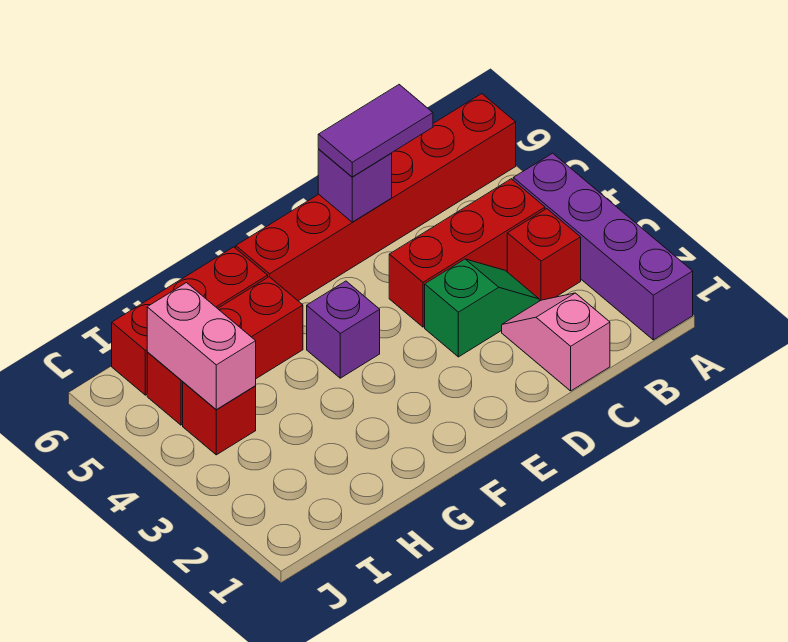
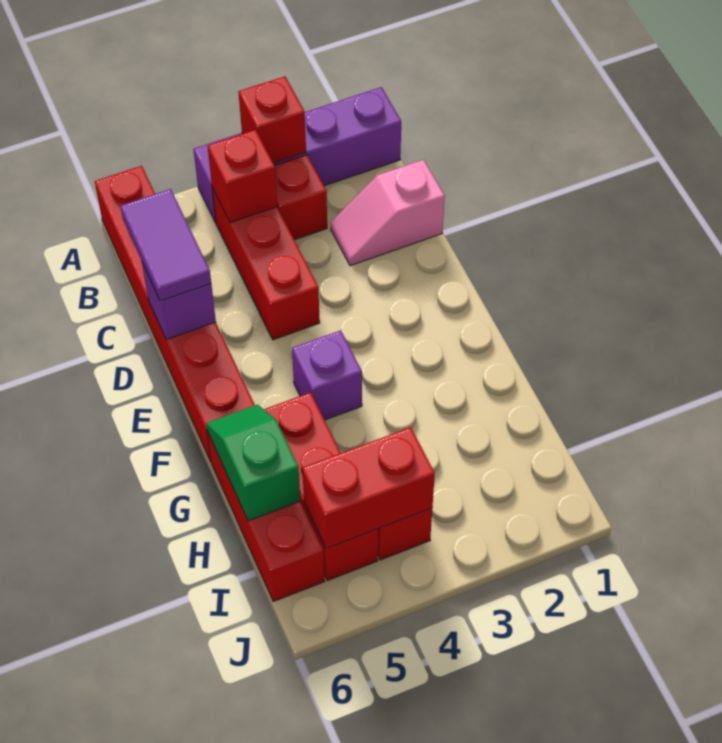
none -> red brick A3 level 2
none -> red brick B4 level 2
green slope C3:D3 level 1 top D -> green slope G6:H6 level 2 top H
pink brick I4:I5 level 2 -> red brick I4:I5 level 2

